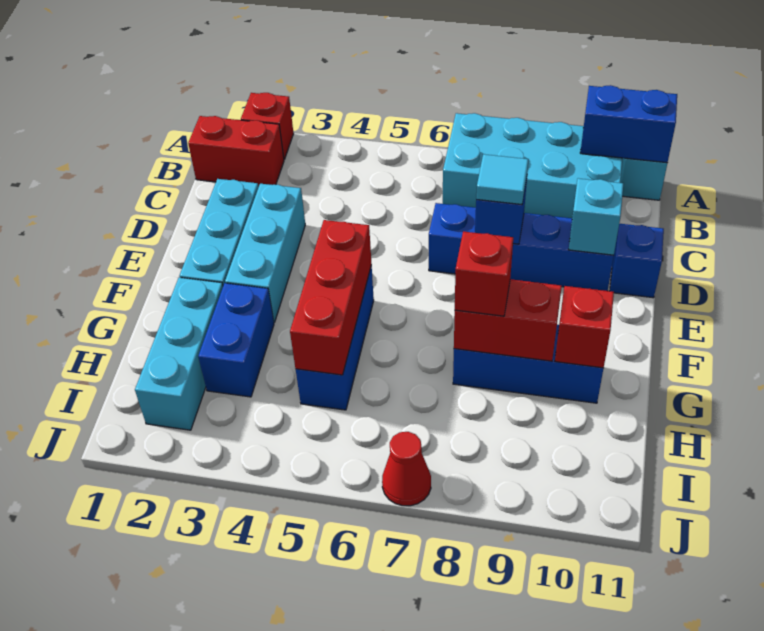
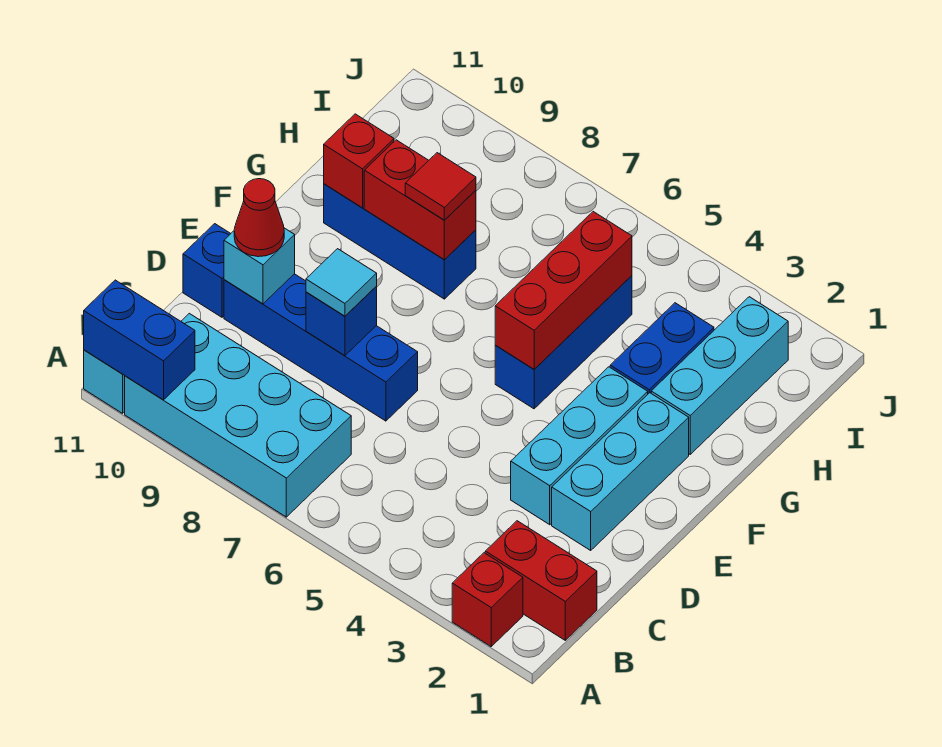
red brick G8 level 3 -> red tile G8 level 3
red cone J7 level 1 -> red cone D10 level 3

